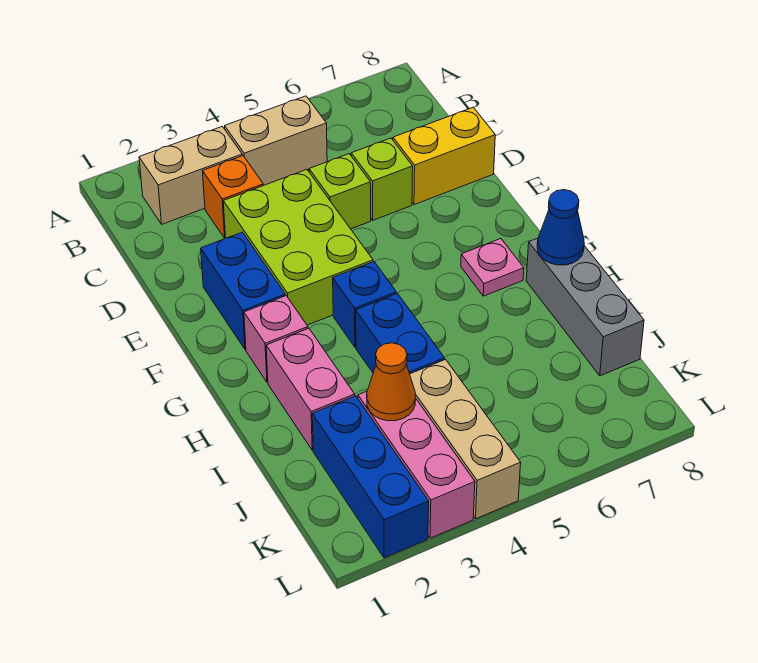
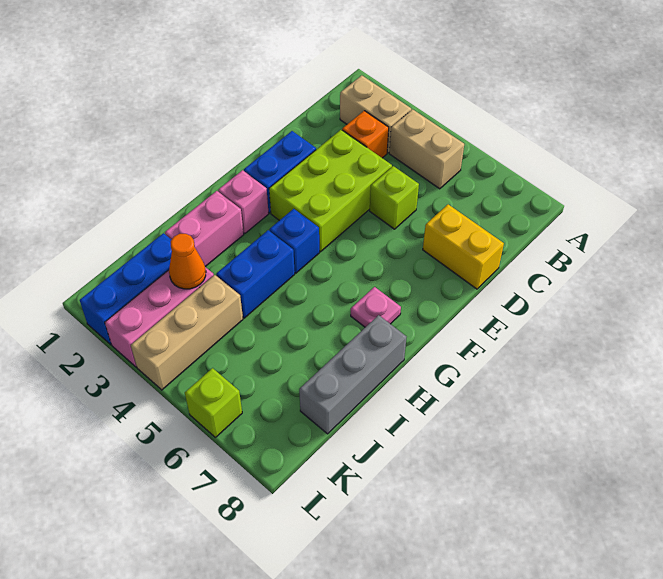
lime brick D6 level 1 -> lime brick L6 level 1
blue cone H8 level 2 -> none

